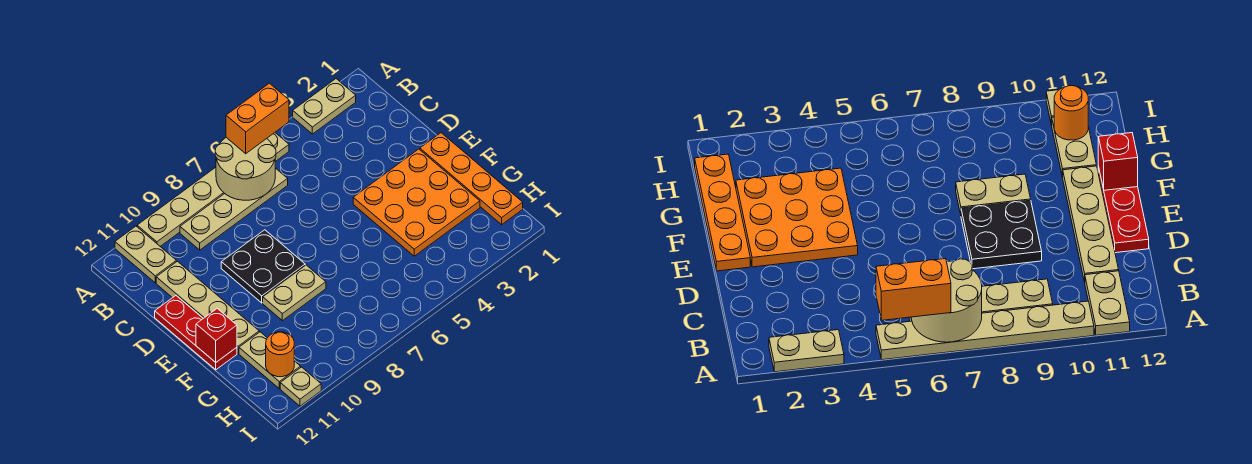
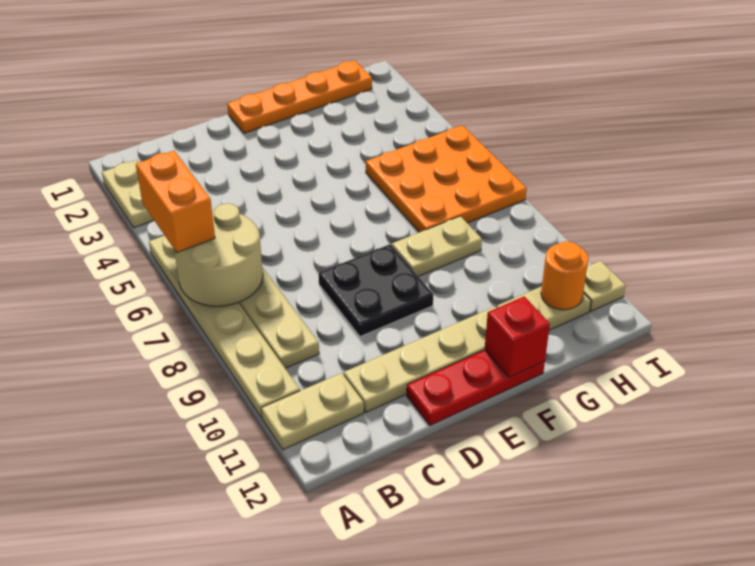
orange plate E2:G4 level 1 -> orange plate G5:I7 level 1
tan plate F8:F9 level 1 -> tan plate F8:G8 level 1

